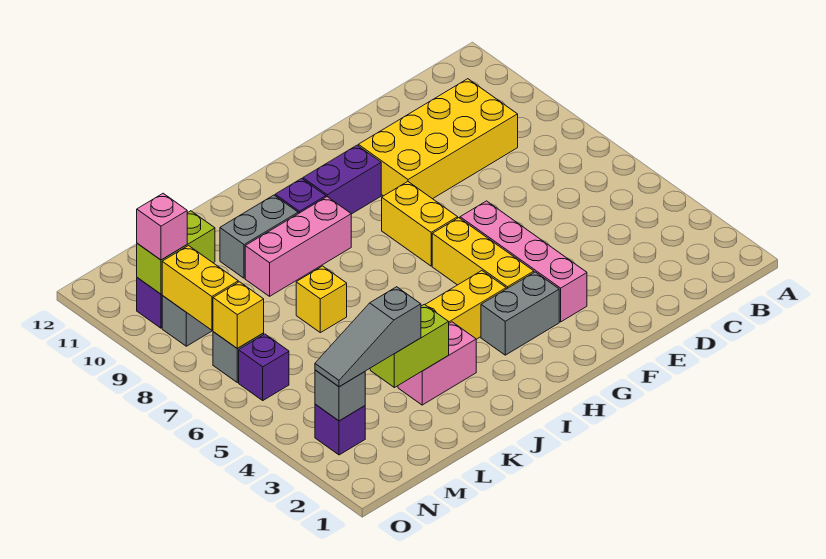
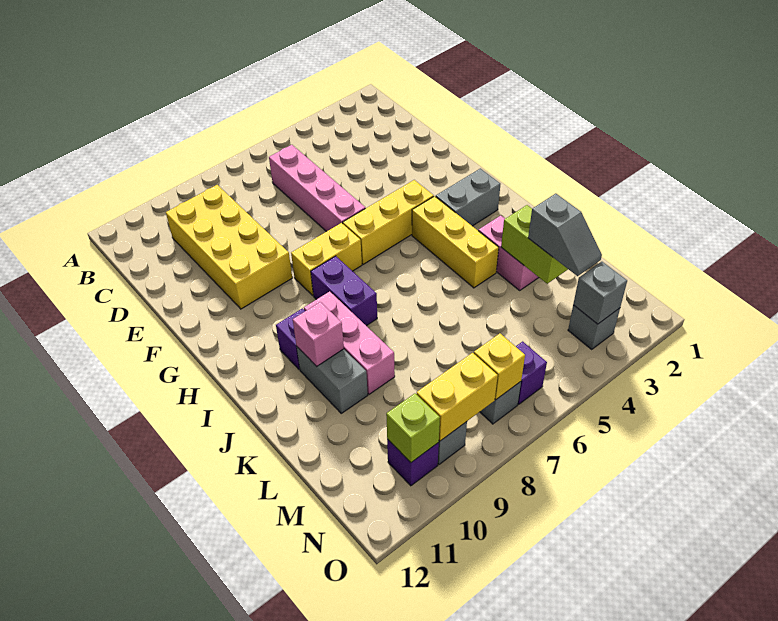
pink brick F3:F6 level 1 -> pink brick C6:F6 level 1
grey brick G3:H3 level 1 -> grey brick H2:H3 level 1
purple brick G10:H10 level 1 -> purple brick H8:I8 level 1
yellow brick K7 level 1 -> none
grey slope L3:N3 level 3 top L -> grey slope L3:M3 level 3 top L
lime brick M10:N10 level 2 -> lime brick N10 level 2
purple brick N3 level 1 -> grey brick N3 level 1
pink brick N10 level 3 -> pink brick J10 level 2

